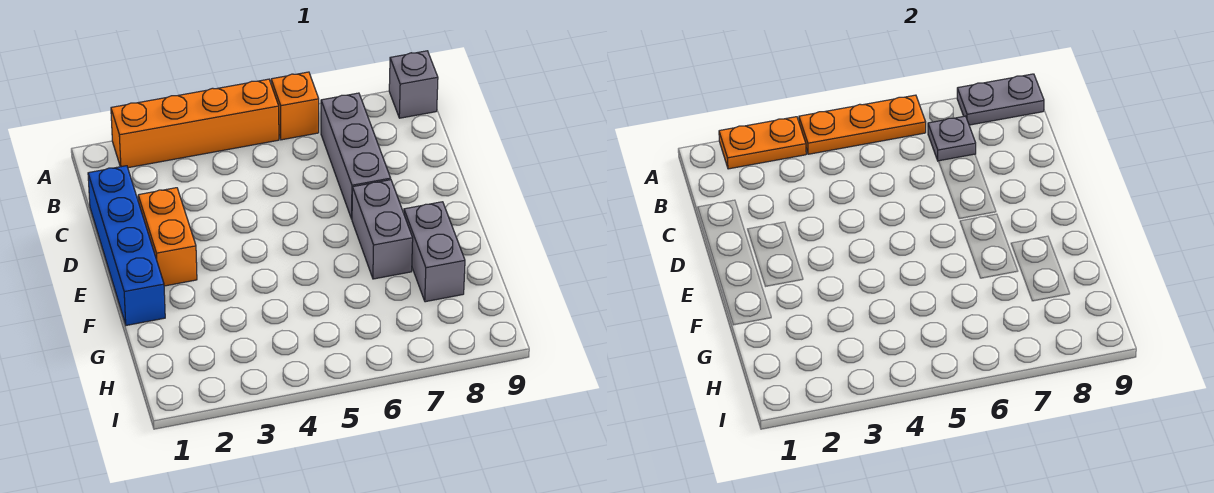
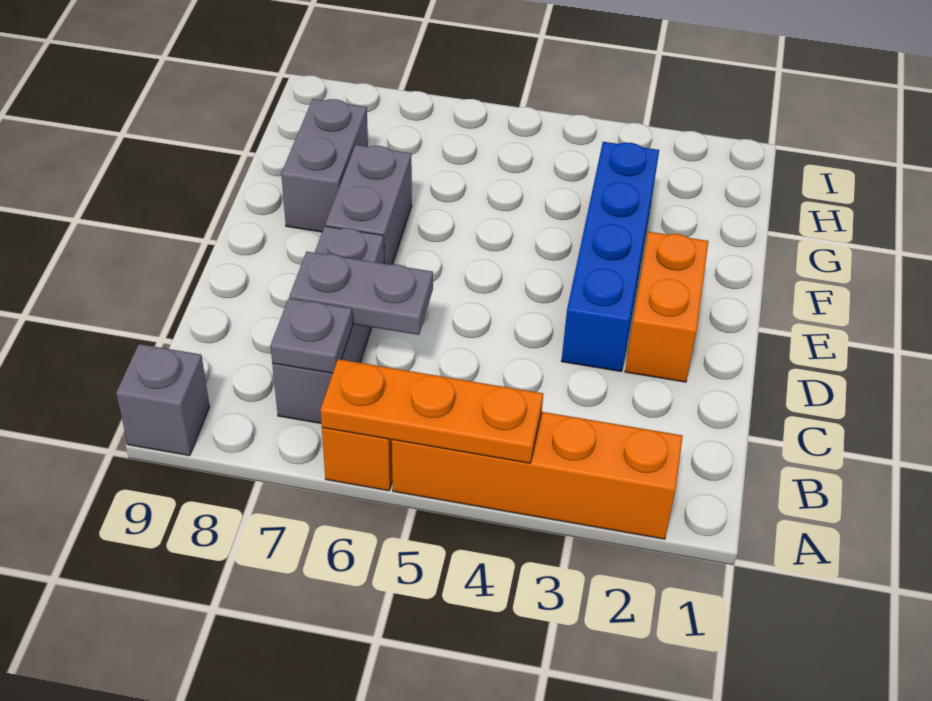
orange plate A2:A3 level 2 -> none
grey plate A8:A9 level 2 -> grey plate C6:C7 level 2
blue brick C1:F1 level 1 -> blue brick D3:G3 level 1

